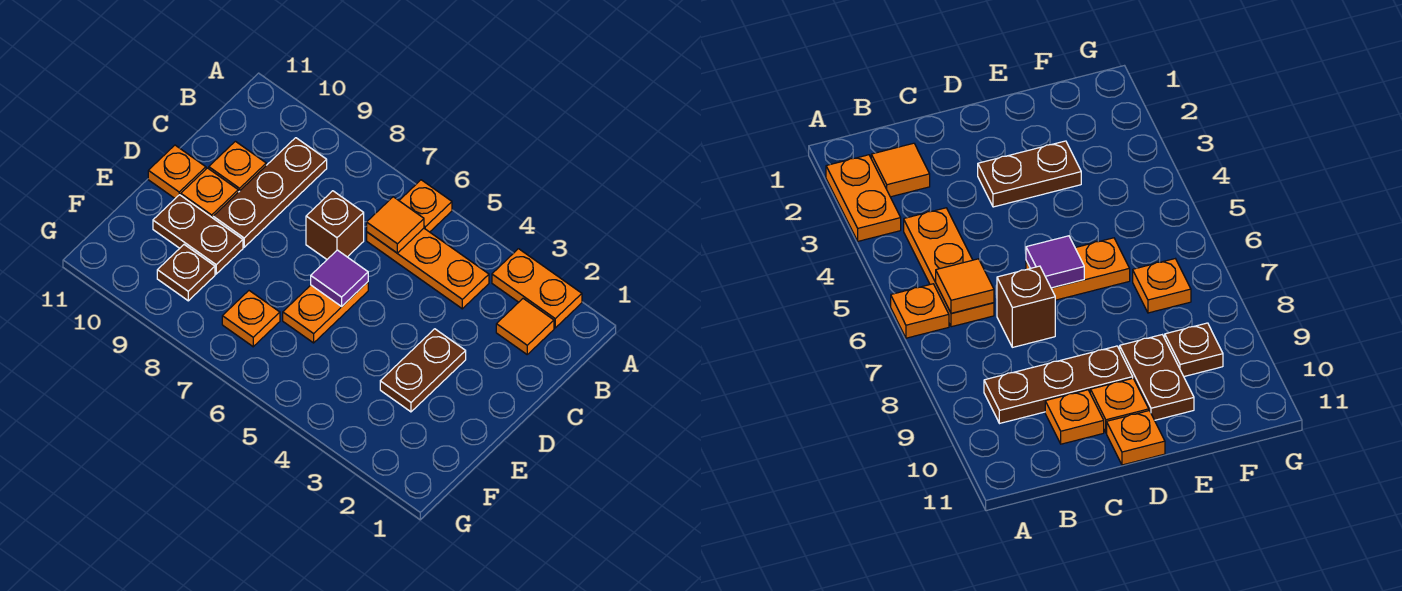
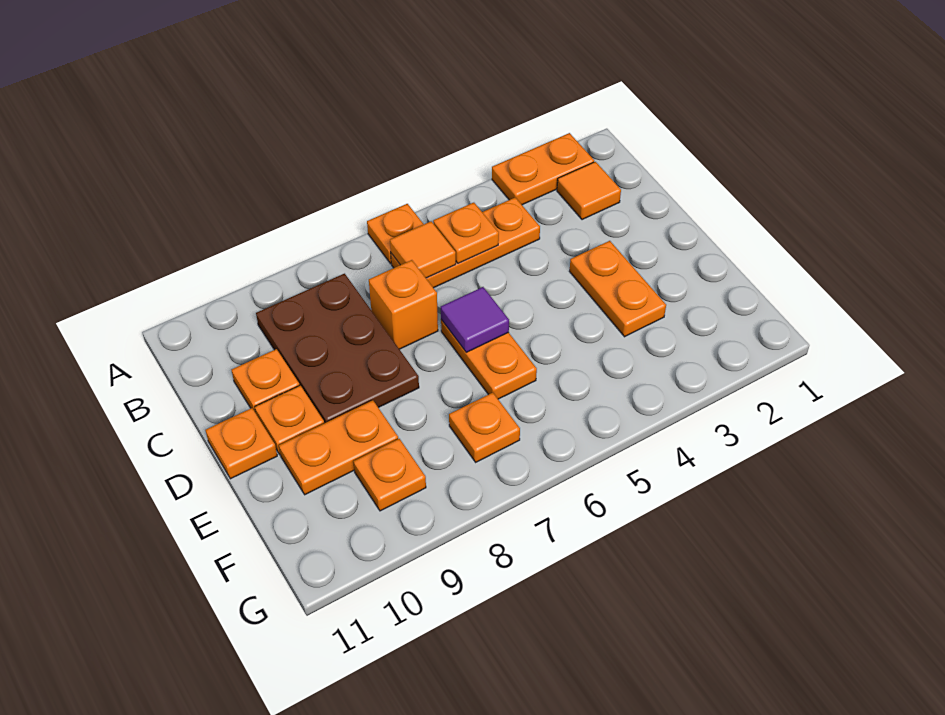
none -> orange plate B5 level 2
brown plate B9:D9 level 1 -> brown plate B8:D9 level 1
brown brick C7 level 1 -> orange brick C7 level 1
brown plate D3:E3 level 1 -> orange plate D3:E3 level 1
brown plate E9:E10 level 1 -> orange plate E9:E10 level 1
brown plate F9 level 1 -> orange plate F9 level 1

